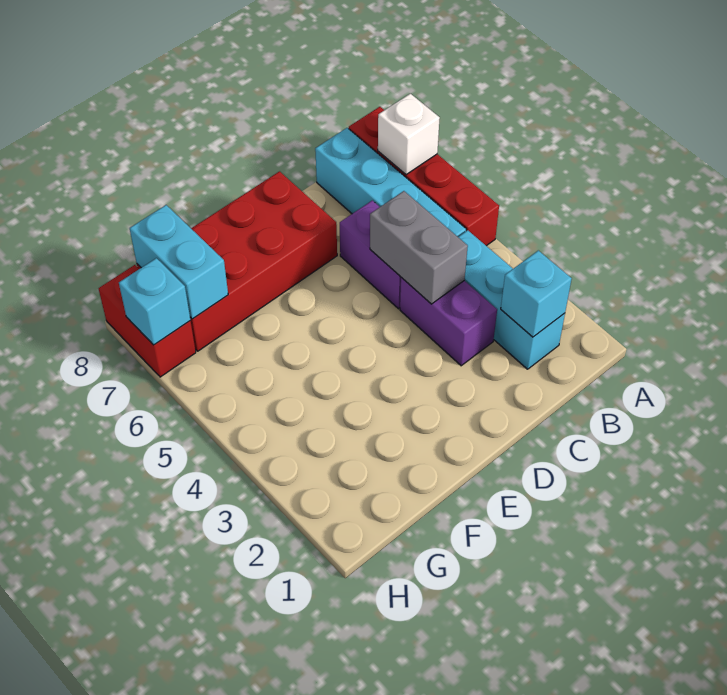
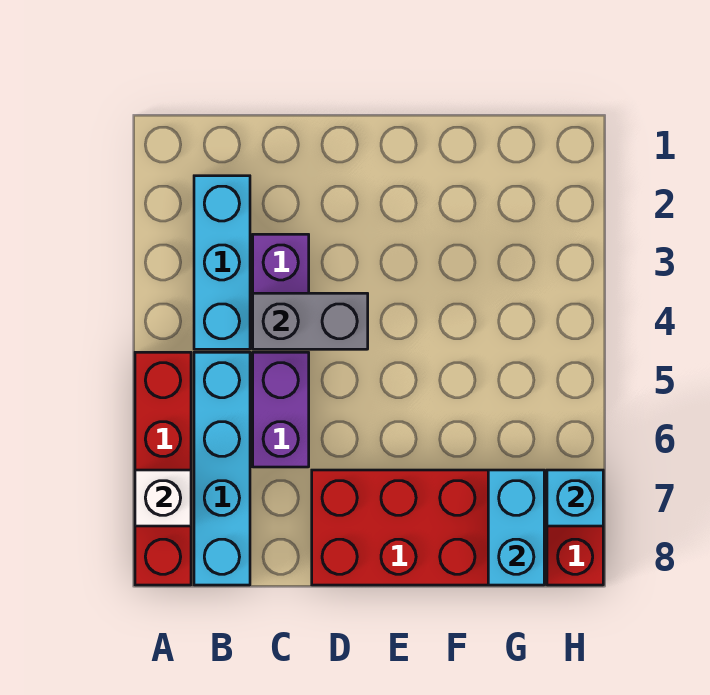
cyan brick B2 level 2 -> none
grey brick C4:C5 level 2 -> grey brick C4:D4 level 2

